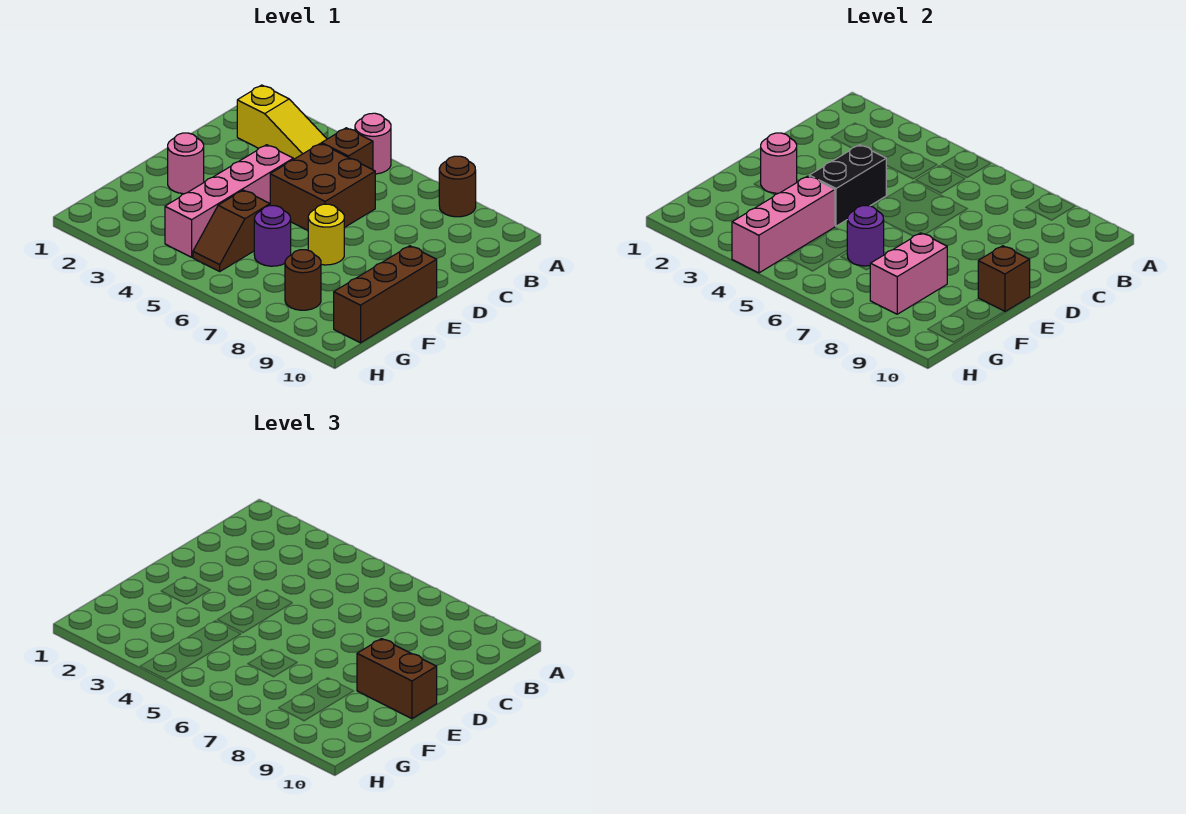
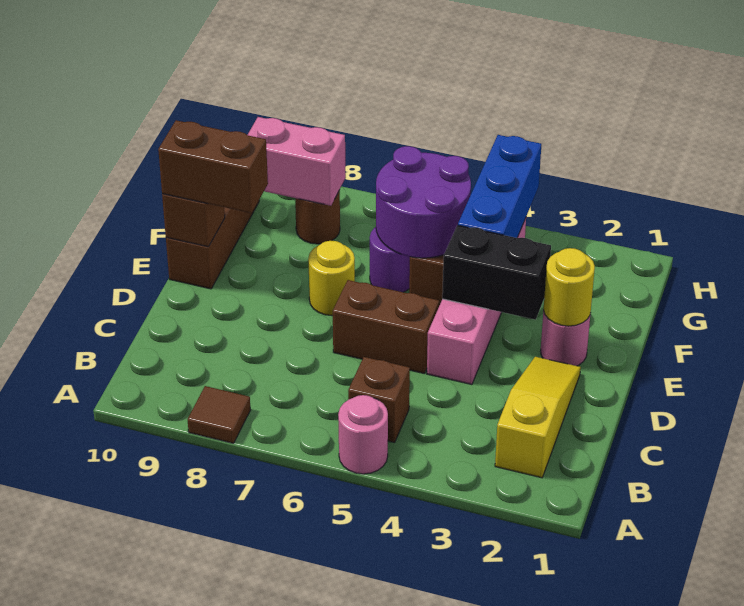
brown round brick A8 level 1 -> brown tile A8 level 1
yellow slope B2:B4 level 1 top 2 -> yellow slope B2:D2 level 1 top B
brown brick C5:D6 level 1 -> brown brick D5:D6 level 1
black brick D4:E4 level 2 -> black brick E3:E4 level 2
pink round brick E2 level 2 -> yellow round brick E2 level 2
pink brick F4:H4 level 2 -> blue brick F4:H4 level 2
purple round brick F6 level 2 -> purple round brick F5:G6 level 2
pink brick F8:G8 level 2 -> pink brick G8:G9 level 2

